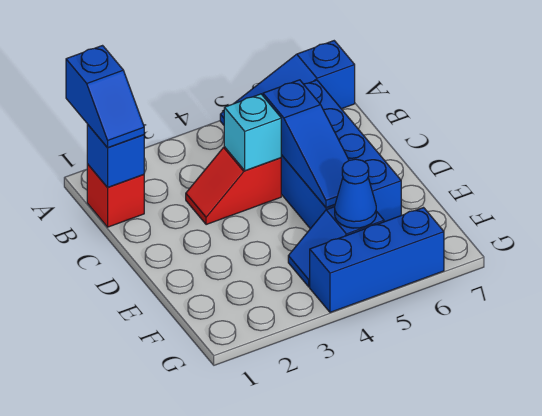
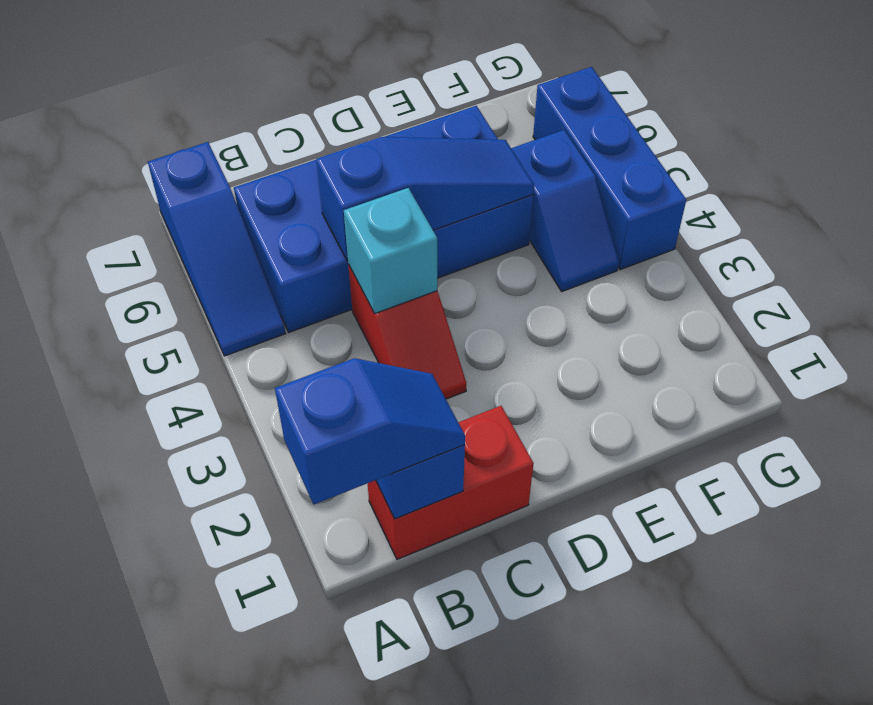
red brick B1 level 1 -> red brick B1:C1 level 1
blue cone F5 level 2 -> none

